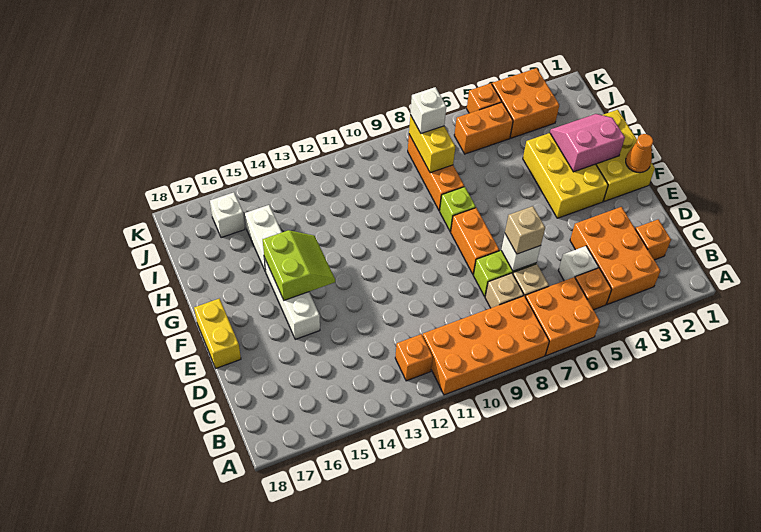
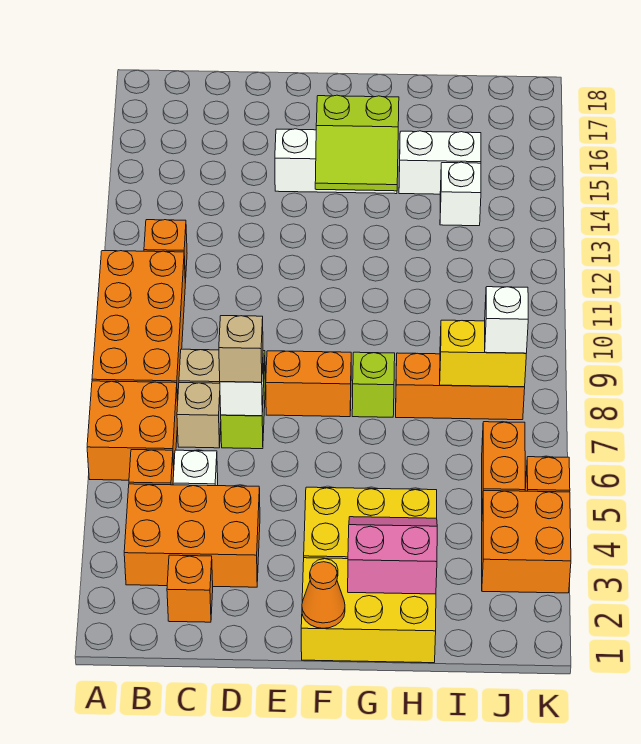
yellow brick E18:F18 level 1 -> none
pink slope G2:H3 level 2 top G -> pink slope G2:H3 level 2 top 2
white brick J16 level 1 -> white brick I14 level 1

